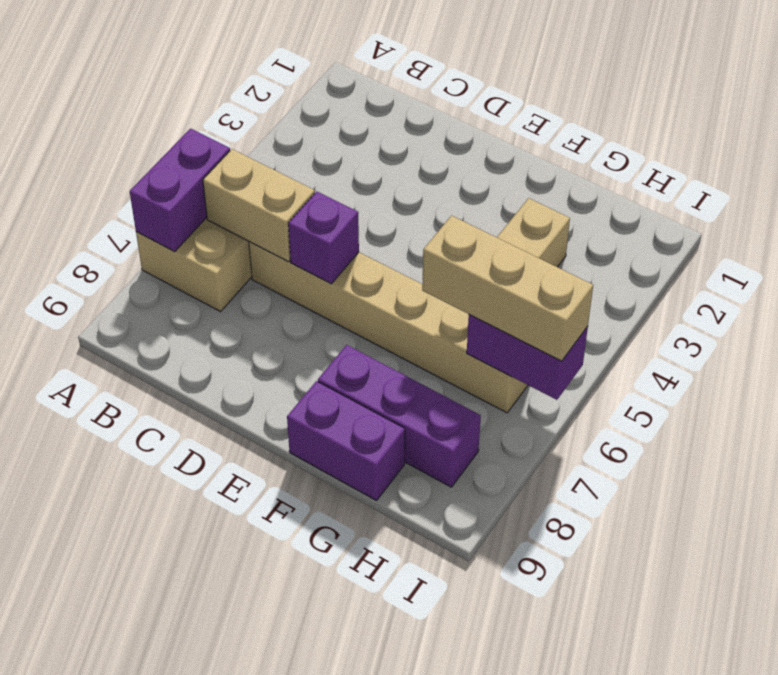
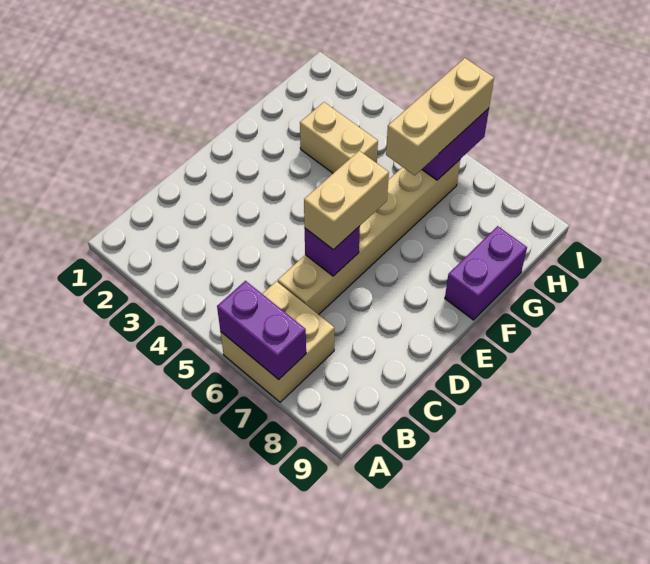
tan brick B6:C6 level 2 -> tan brick D6:E6 level 3
purple brick F8:H8 level 1 -> none

